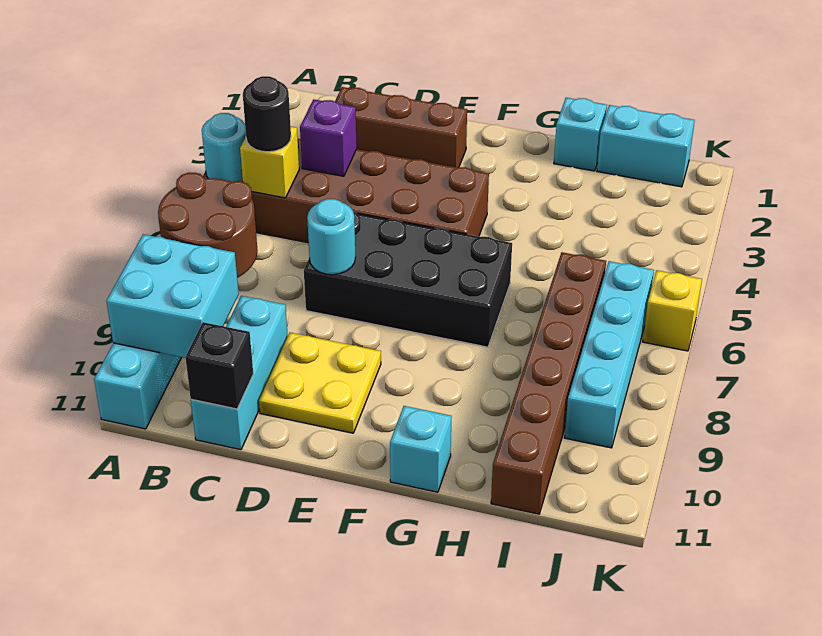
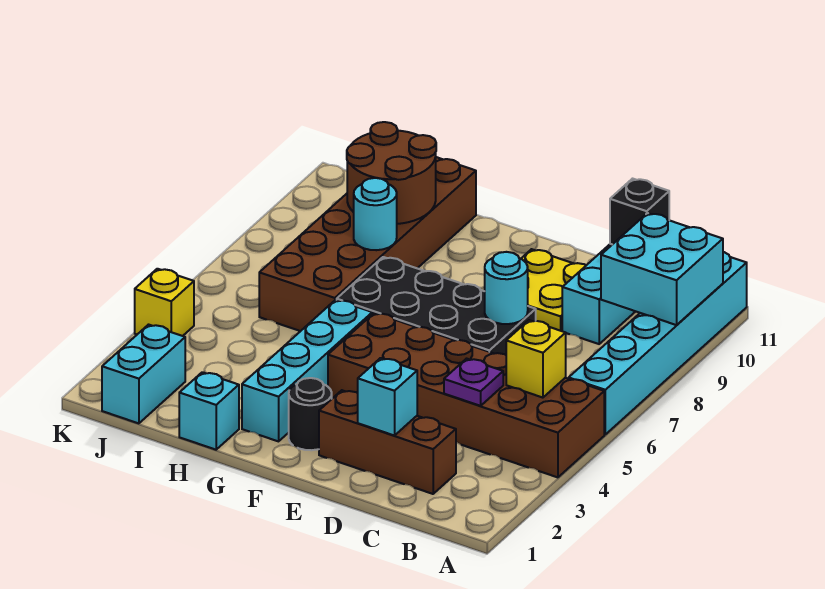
cyan round brick A5 level 2 -> cyan round brick H8 level 2
brown round brick A7:B8 level 2 -> brown round brick H9:I10 level 2
black round brick B5 level 3 -> black round brick F2 level 1
purple brick C4 level 2 -> purple plate C4 level 2
cyan brick G11 level 1 -> cyan brick D2 level 2
cyan brick I1:J1 level 1 -> cyan brick J1:J2 level 1
brown brick I6:I11 level 1 -> brown brick H6:I11 level 1
cyan brick J6:J9 level 1 -> cyan brick G2:G5 level 1
yellow brick K6 level 1 -> yellow brick K4 level 1

